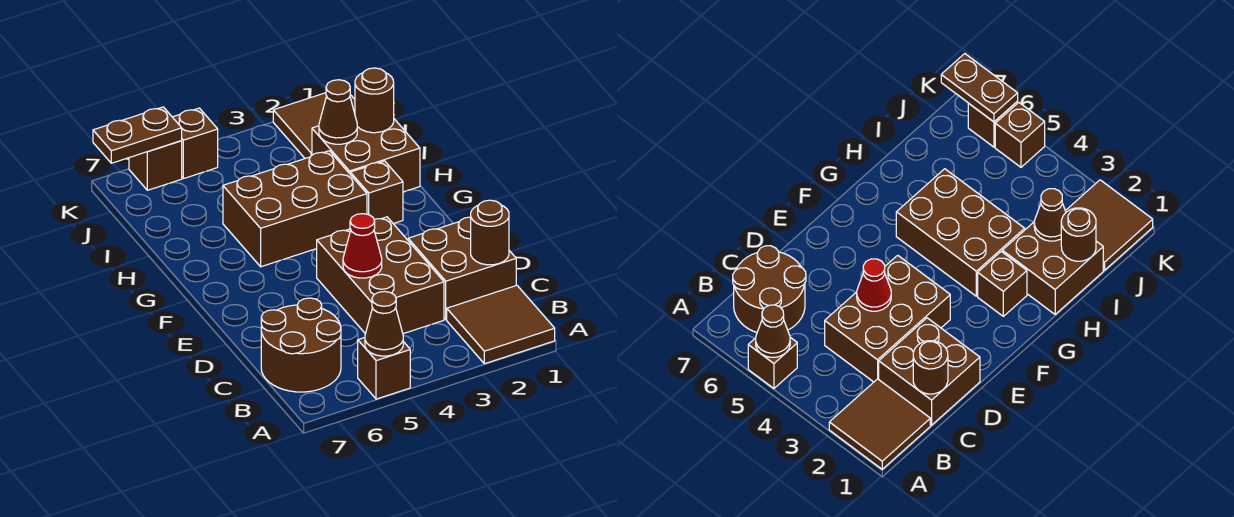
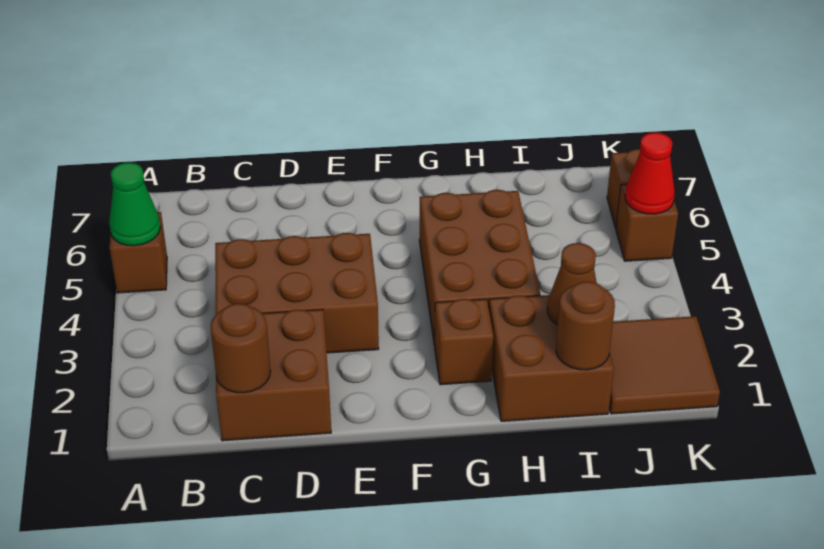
brown tile A1:B2 level 1 -> none
brown cone A5 level 2 -> green cone A5 level 2
brown round brick B6:C7 level 1 -> none
red cone D4 level 2 -> red cone K5 level 2
brown plate K6:K7 level 2 -> none

